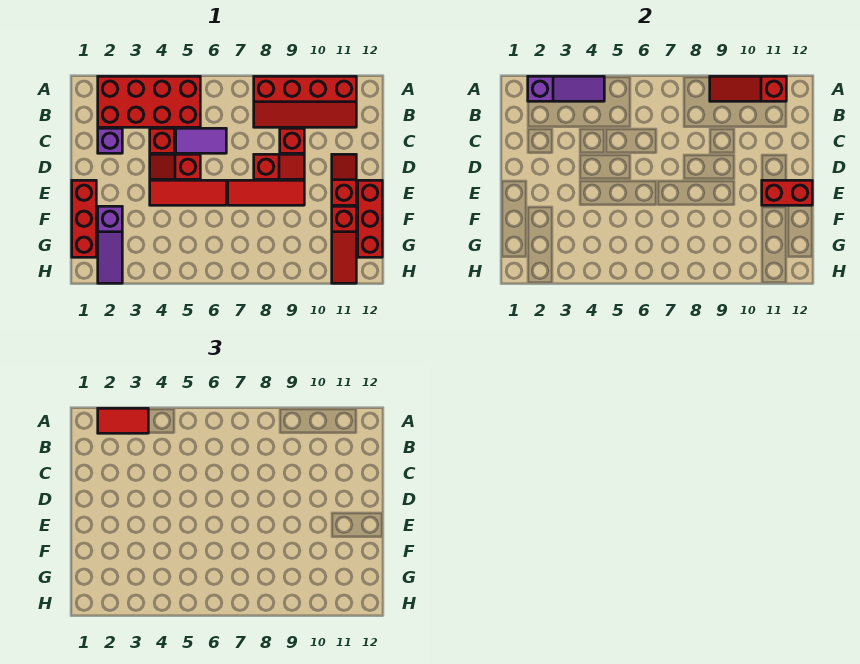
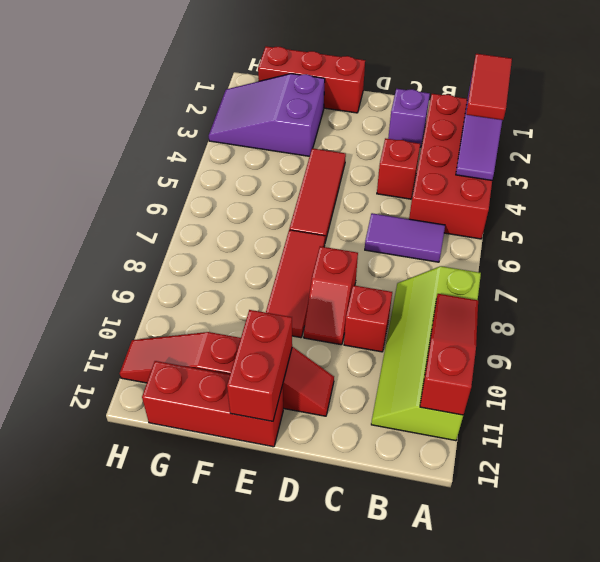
red slope A8:B11 level 1 top A -> lime slope A8:B11 level 1 top A
purple tile C5:C6 level 1 -> purple tile B6:C6 level 1
red slope D4:D5 level 1 top 5 -> none
purple slope F2:H2 level 1 top F -> purple slope F2:H3 level 1 top F

